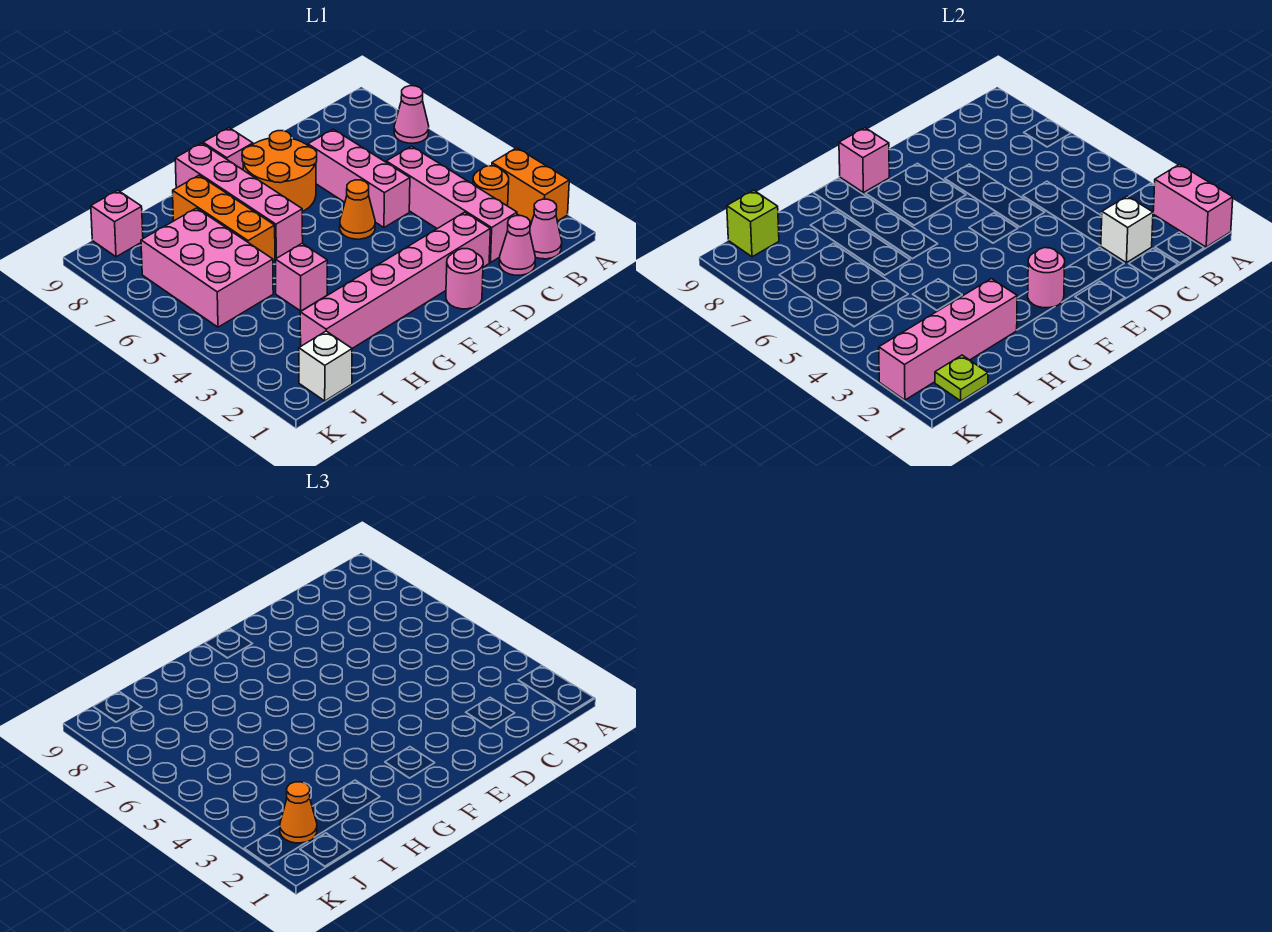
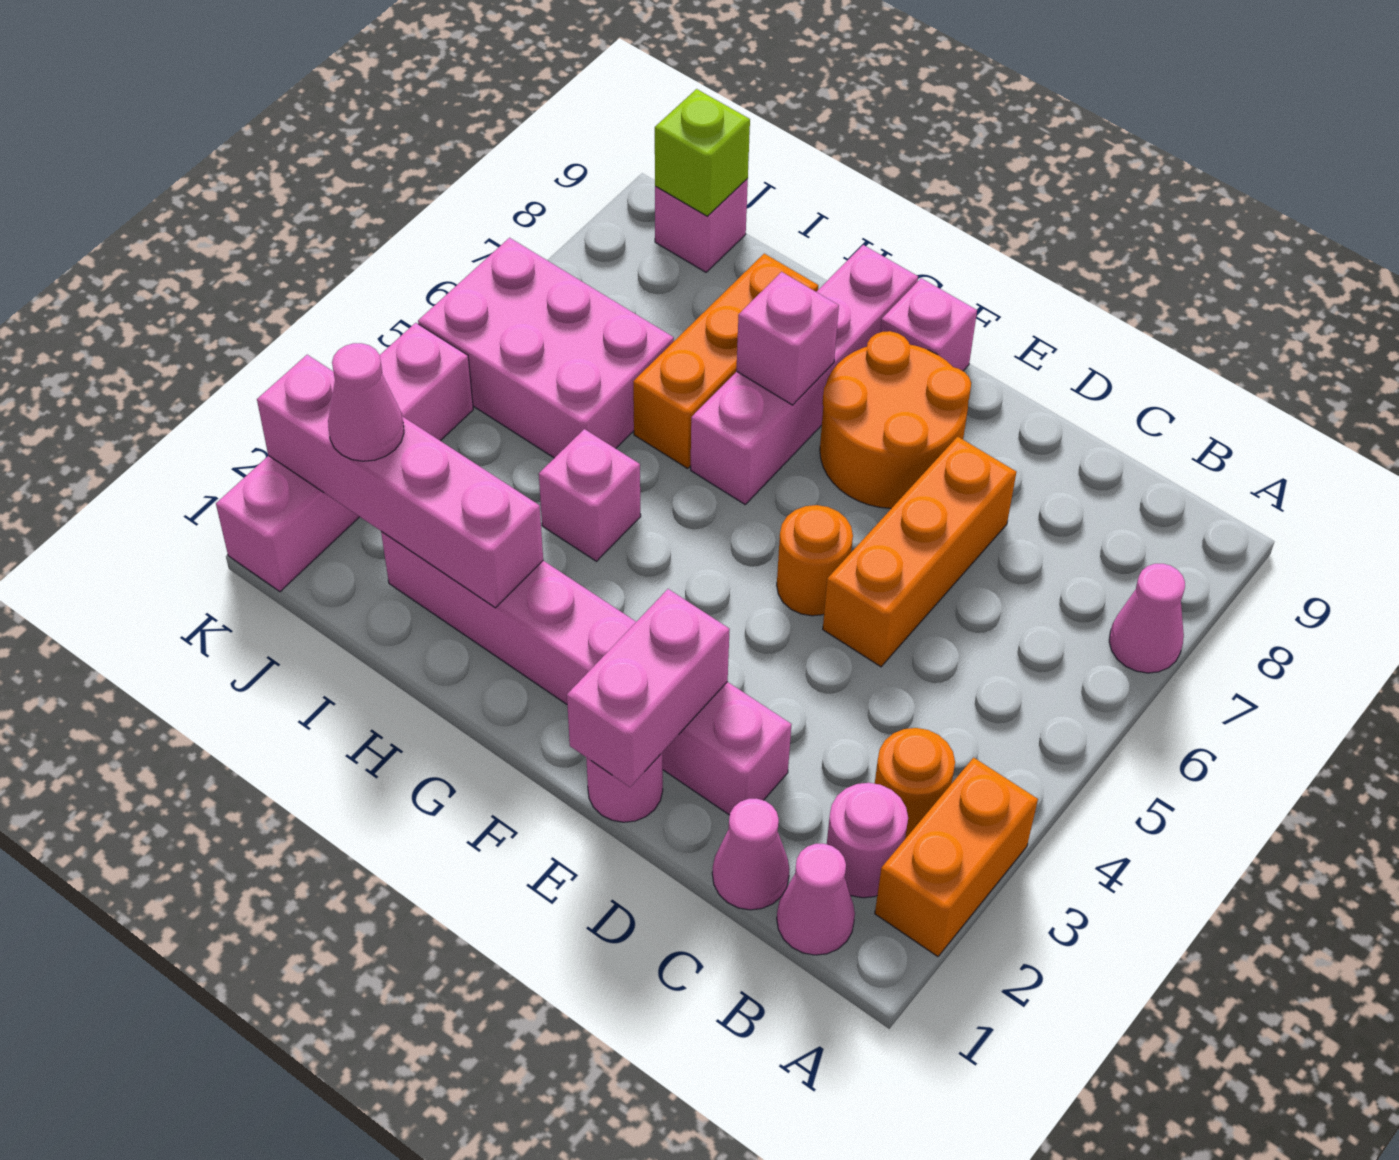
pink brick A1:A2 level 2 -> pink brick E1:E2 level 2
pink brick C2:C5 level 1 -> pink brick K1:K4 level 1
white brick C2 level 2 -> none
pink brick D5:D7 level 1 -> orange brick D5:D7 level 1
orange cone E5 level 1 -> orange round brick E5 level 1
pink round brick F2 level 2 -> pink round brick B2 level 1
pink brick F9 level 2 -> pink brick G7 level 2
pink brick I5:J7 level 1 -> pink brick I5:K6 level 1
white brick J1 level 1 -> none
lime plate J1 level 2 -> none
orange cone J2 level 3 -> pink cone J2 level 3

